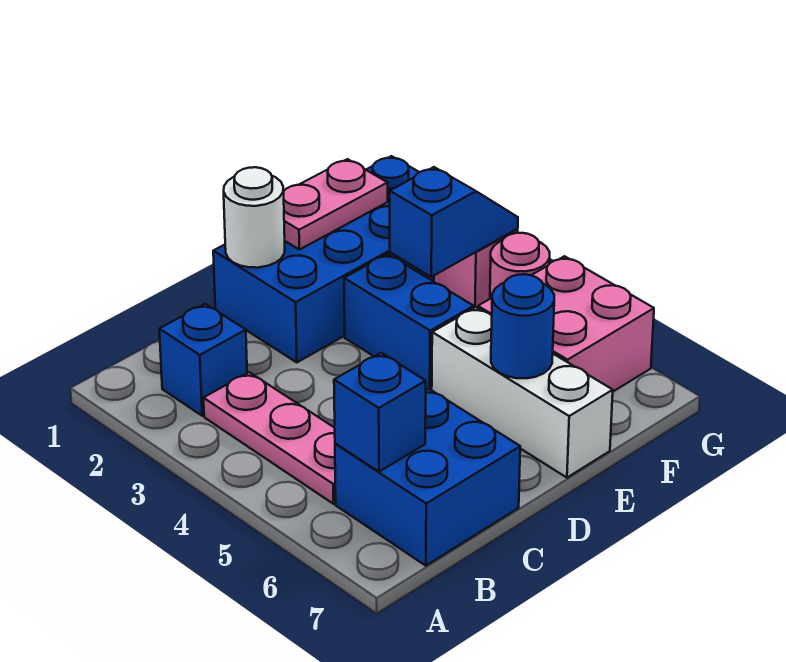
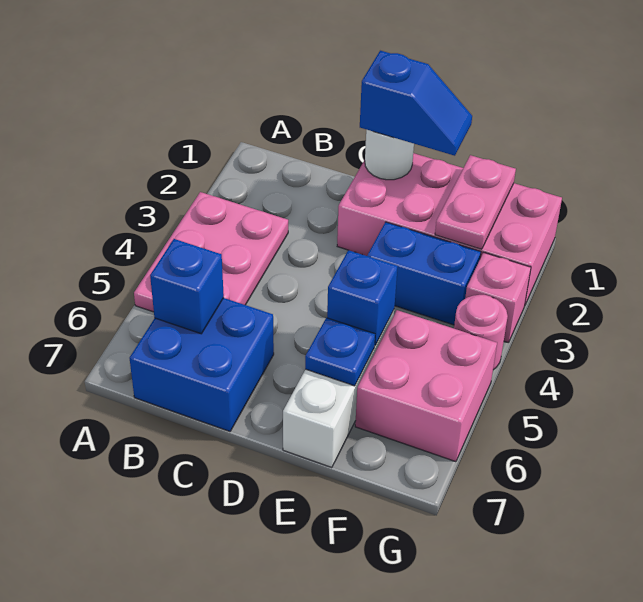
blue brick B2 level 1 -> blue brick E5 level 2
pink plate B3:B5 level 1 -> pink plate A3:B5 level 1
blue brick D1:G2 level 1 -> pink brick D1:G2 level 1
pink plate E1:F1 level 2 -> pink plate F1:F2 level 2
blue brick E3:E4 level 1 -> blue brick E3:F3 level 1
blue round brick E6 level 2 -> blue plate E6 level 2
blue slope F3:G3 level 2 top F -> blue slope D1:E1 level 3 top D

